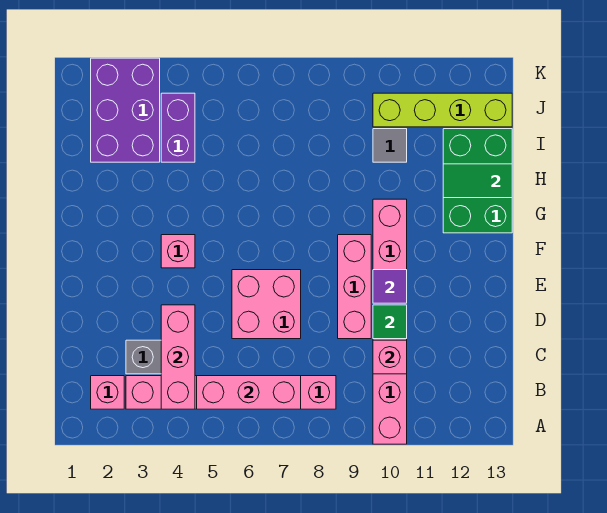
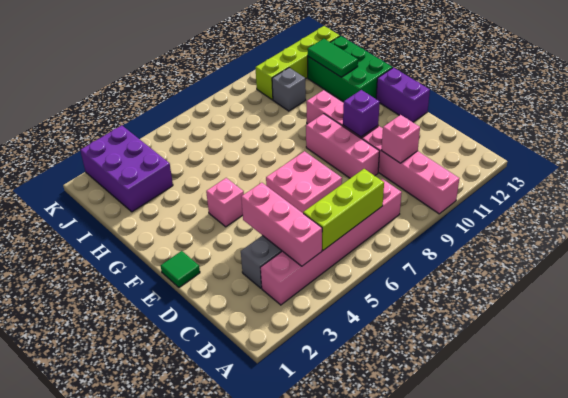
pink brick B2 level 1 -> none
pink brick B5:B7 level 2 -> lime brick B5:B7 level 2
green tile D10 level 2 -> green tile E1 level 1
purple tile E10 level 2 -> purple brick E10 level 2
green tile H12:H13 level 2 -> green tile H12:I12 level 2
purple brick I4:J4 level 1 -> purple brick E13:F13 level 1
grey tile I10 level 1 -> grey brick I10 level 1

